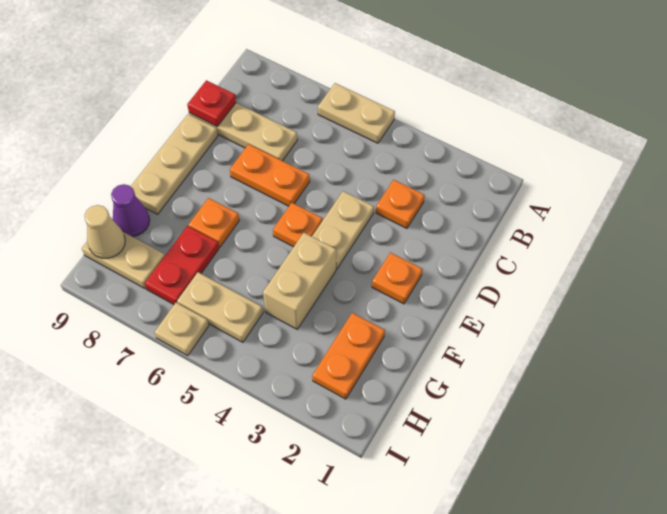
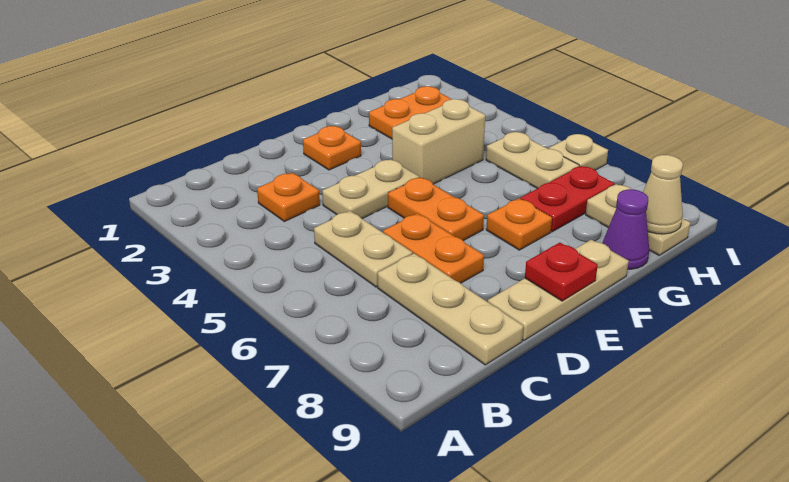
tan plate A5:A6 level 1 -> tan plate C5:C6 level 1
red plate C9 level 2 -> red plate E9 level 2
orange plate E5 level 1 -> orange plate E5:E6 level 1

